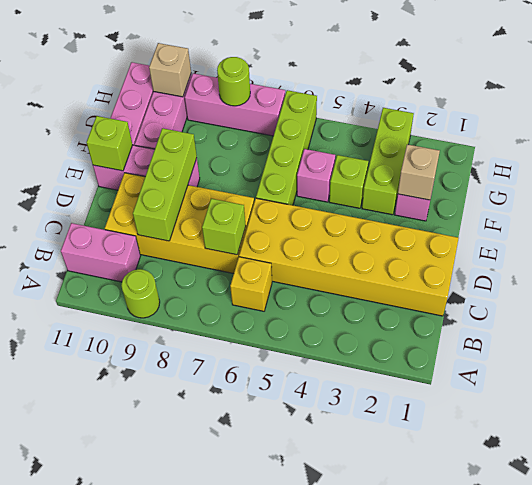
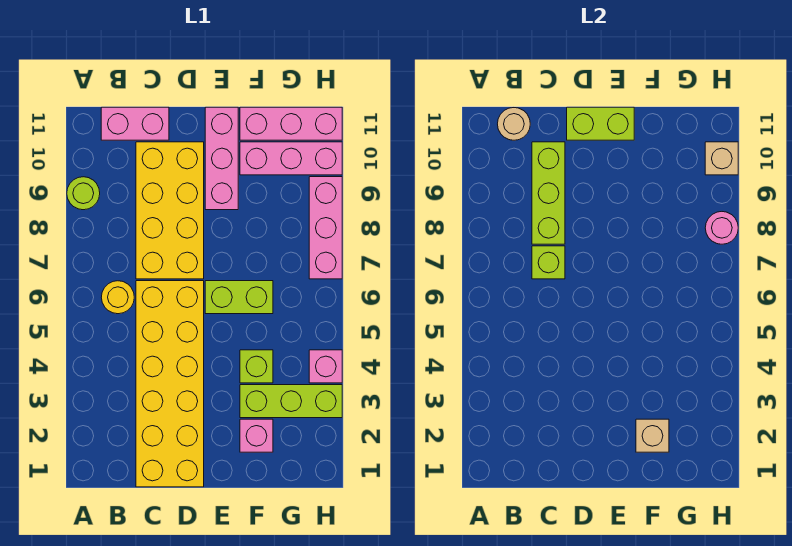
yellow brick B6 level 1 -> yellow round brick B6 level 1
pink brick B10:B11 level 1 -> pink brick B11:C11 level 1
none -> tan round brick B11 level 2
lime brick C9:E9 level 2 -> lime brick C8:C10 level 2
lime brick E6:H6 level 1 -> lime brick E6:F6 level 1
lime brick E11 level 2 -> lime brick D11:E11 level 2
pink brick F5 level 1 -> pink brick H4 level 1
lime round brick H8 level 2 -> pink round brick H8 level 2

